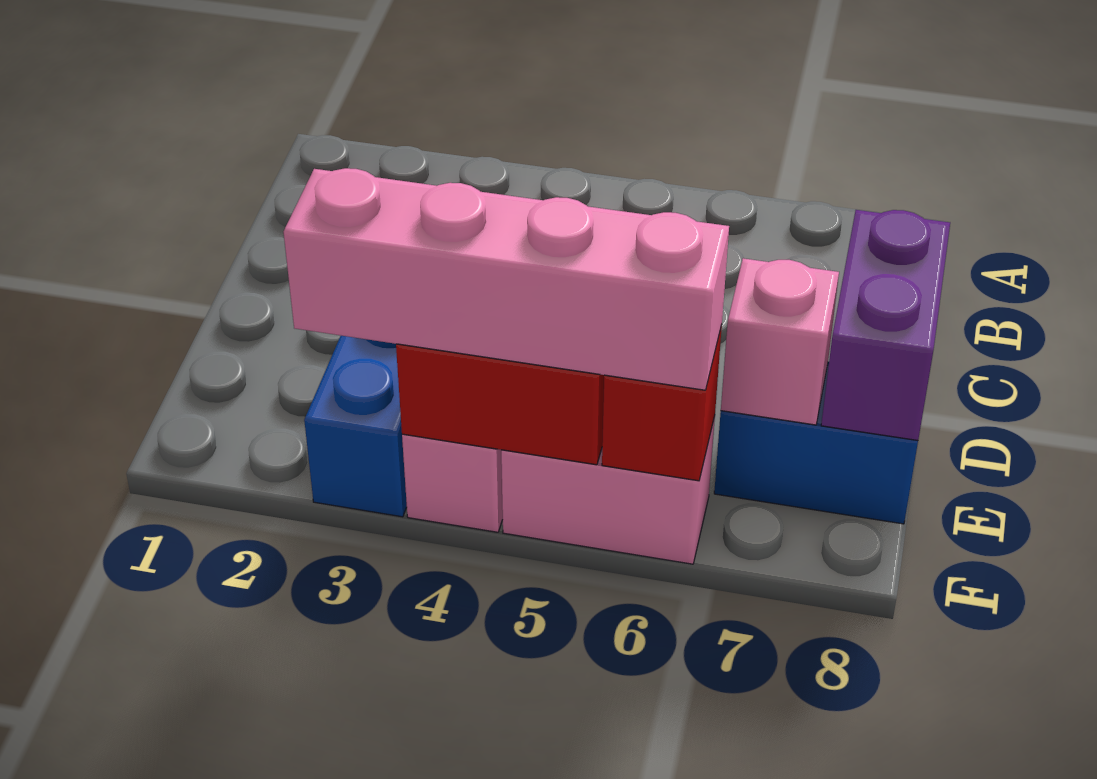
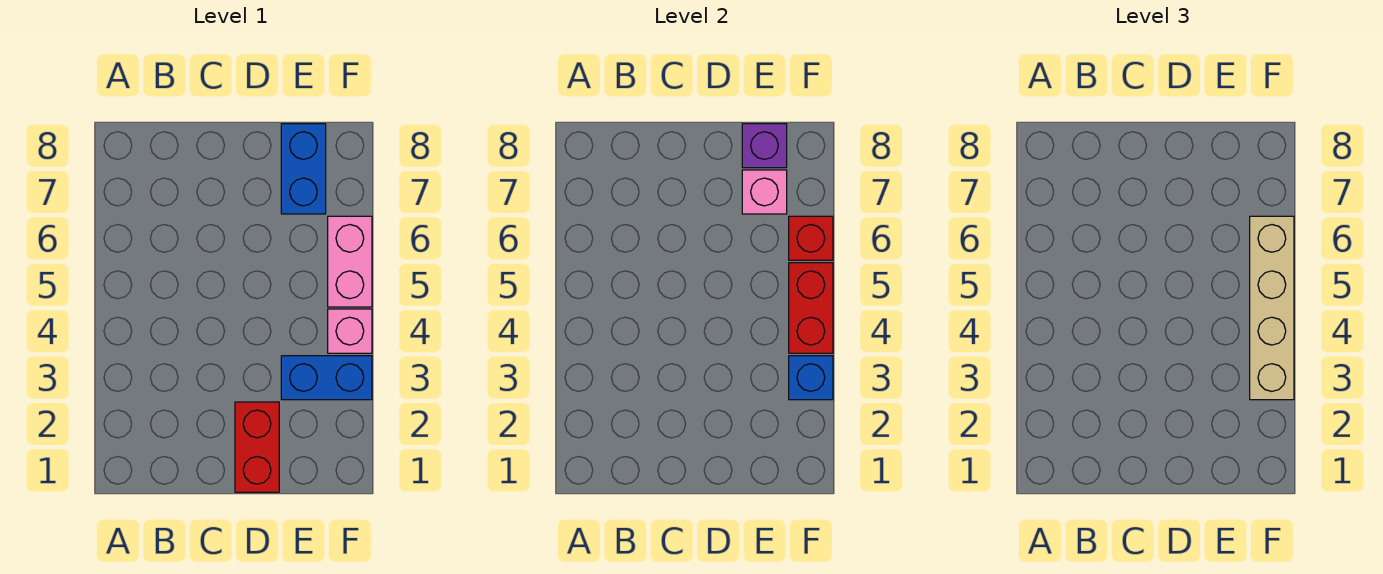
none -> red brick D1:D2 level 1
purple brick D8:E8 level 2 -> purple brick E8 level 2
none -> blue brick F3 level 2
pink brick F3:F6 level 3 -> tan brick F3:F6 level 3

